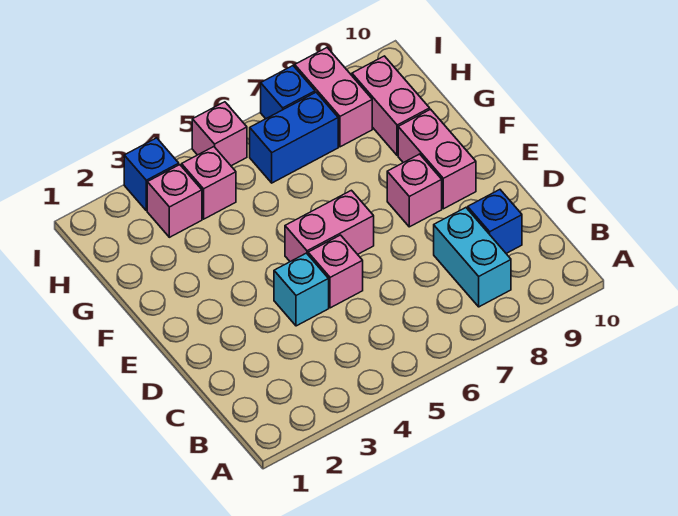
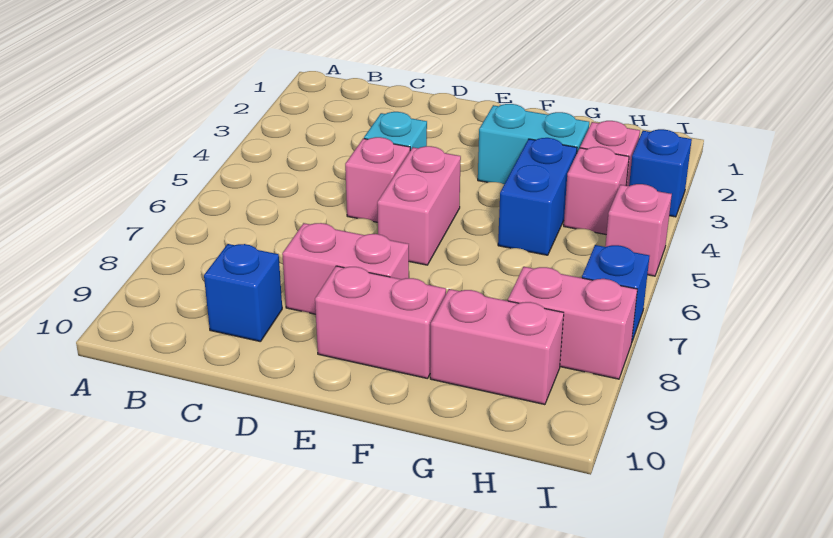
cyan brick B8:C8 level 1 -> cyan brick F3:G3 level 1
pink brick E8 level 1 -> pink brick D8:E8 level 1
blue brick H6:H7 level 1 -> blue brick G4:G5 level 1

